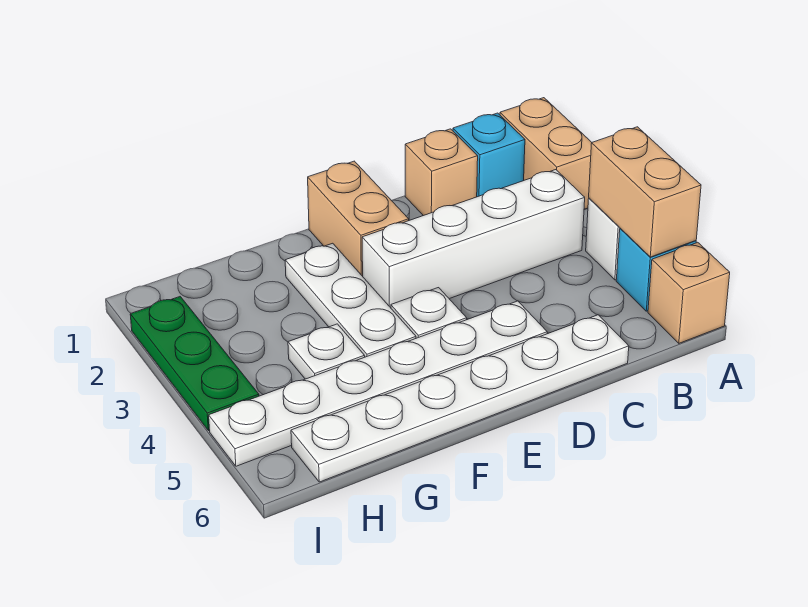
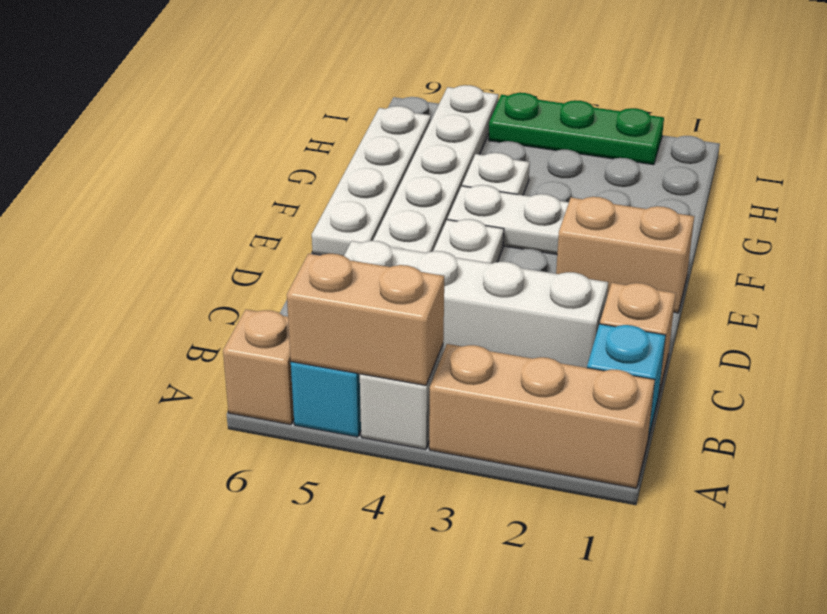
tan brick A1:A2 level 1 -> tan brick A1:A3 level 1
white brick B3:E3 level 1 -> white brick C2:C5 level 1
white plate C6:H6 level 1 -> white plate E6:H6 level 1

